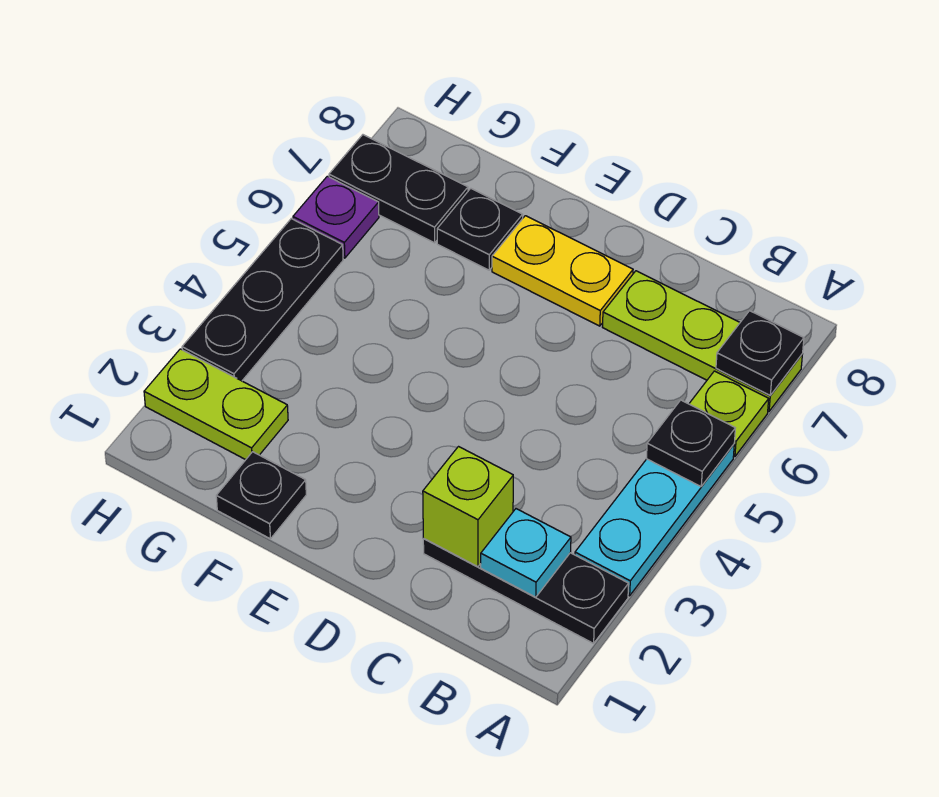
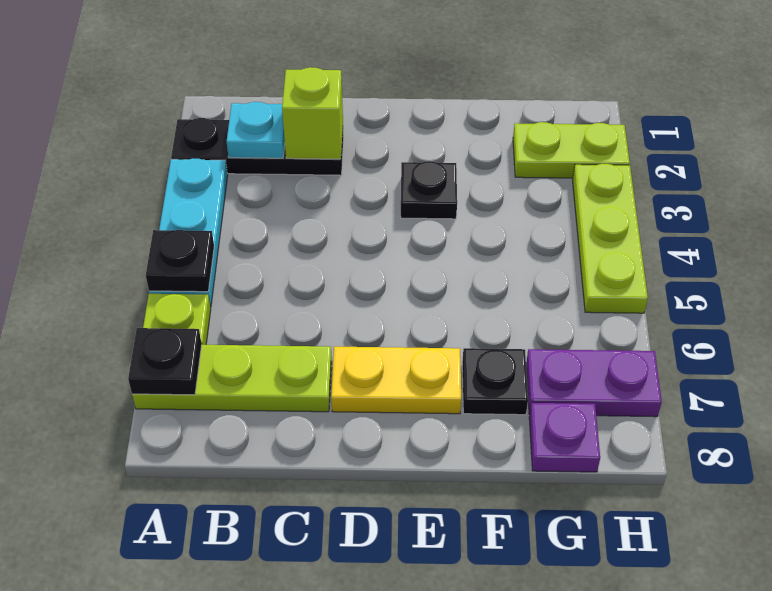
black plate F1 level 1 -> black plate E3 level 1
black plate G7:H7 level 1 -> purple plate G7:H7 level 1
black plate H3:H5 level 1 -> lime plate H3:H5 level 1
purple plate H6 level 1 -> purple plate G8 level 1

